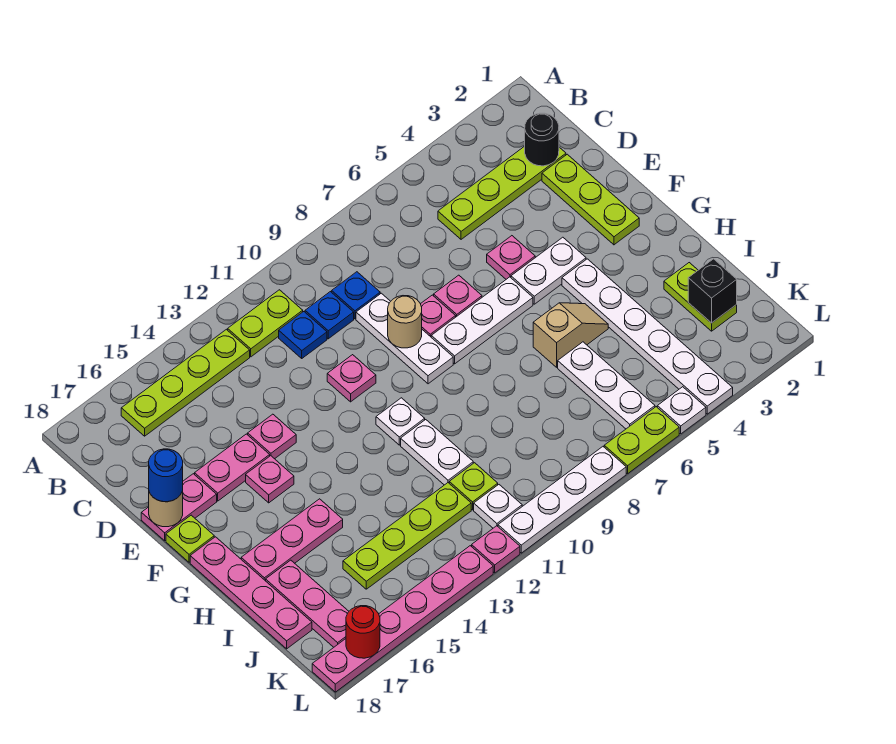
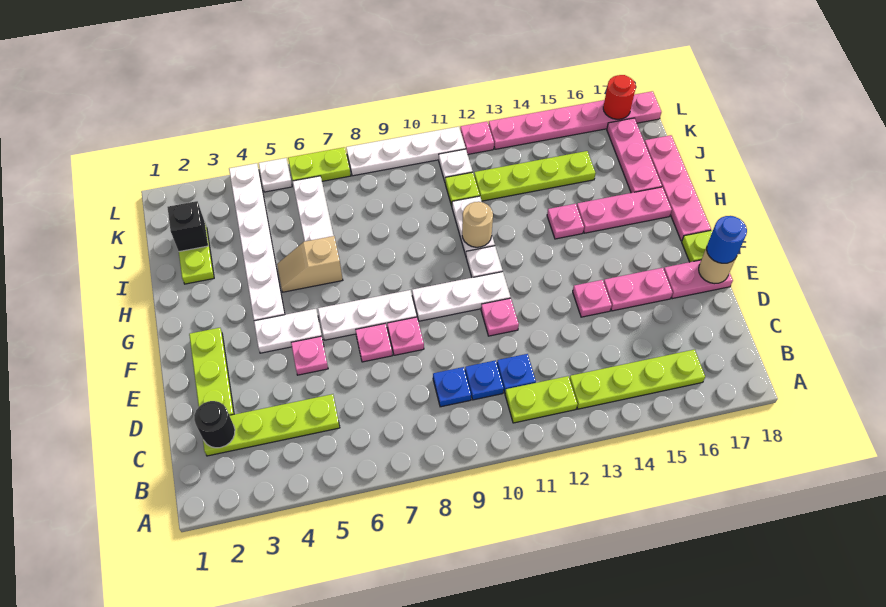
white plate D9:F9 level 1 -> white plate F9:F11 level 1
tan round brick E9 level 2 -> tan round brick H11 level 2
pink plate F15 level 1 -> pink plate H14 level 1

